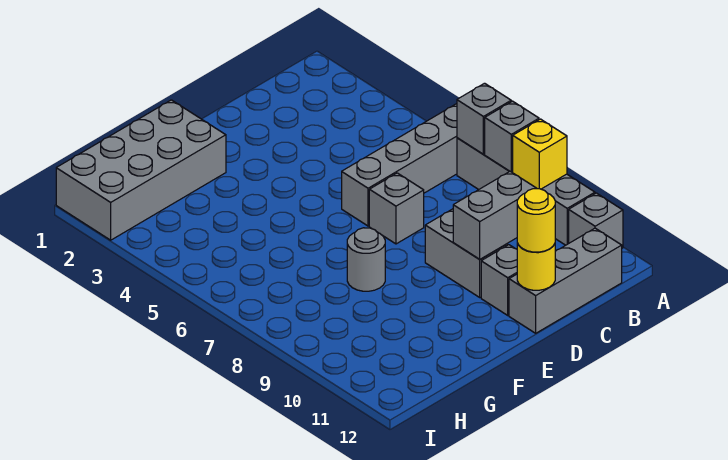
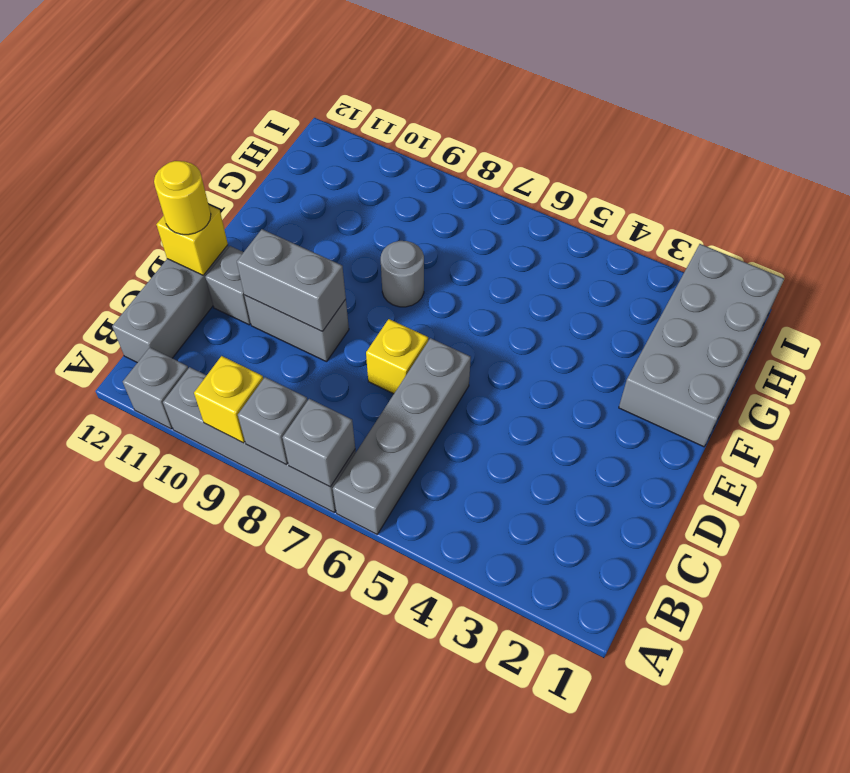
grey brick C10:D10 level 2 -> grey brick D9:D10 level 2
grey brick D7 level 1 -> yellow brick D7 level 1
yellow round brick D12 level 2 -> yellow brick D12 level 2

